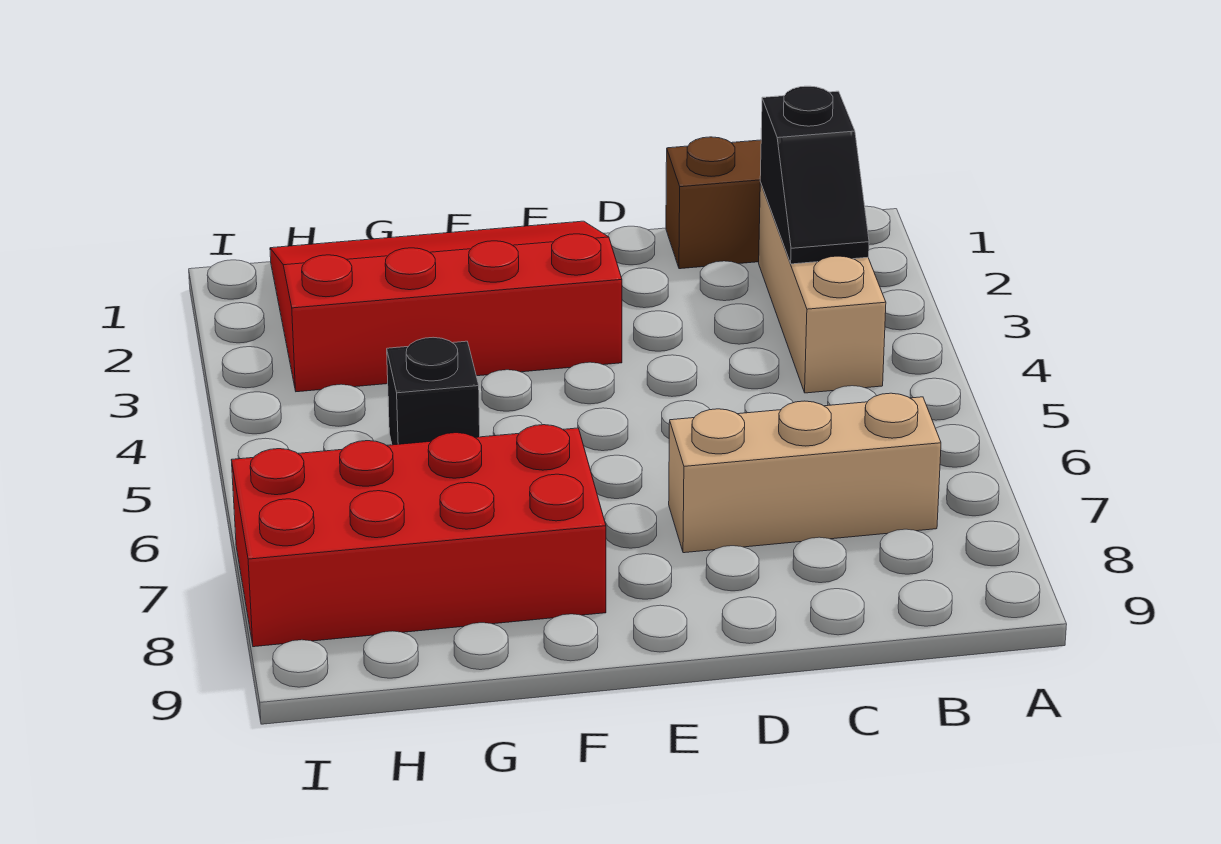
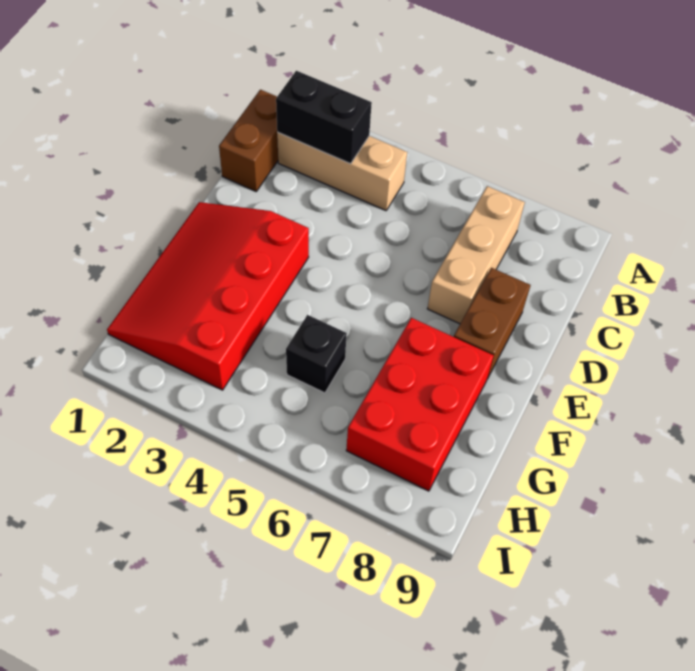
black slope B2:B3 level 2 top 2 -> black brick B2:B3 level 2
none -> brown brick D8:E8 level 1
red brick F7:I8 level 1 -> red brick F7:H8 level 1

